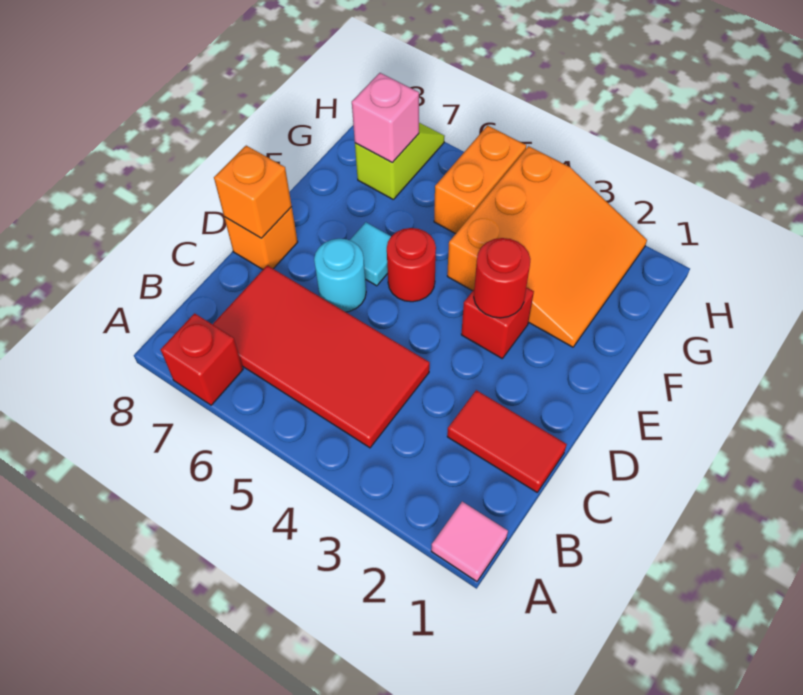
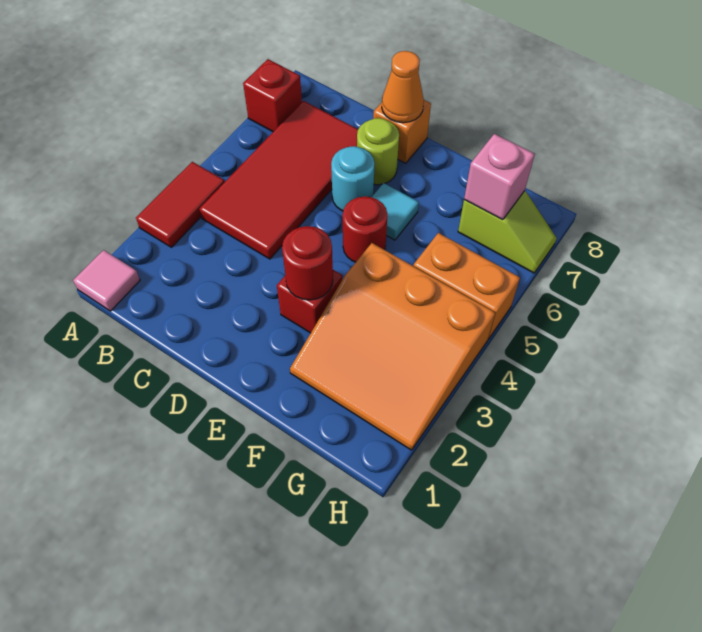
red tile C1:C2 level 1 -> red tile A3:A4 level 1
none -> lime round brick D7 level 1
orange brick D8 level 2 -> orange cone D8 level 2

